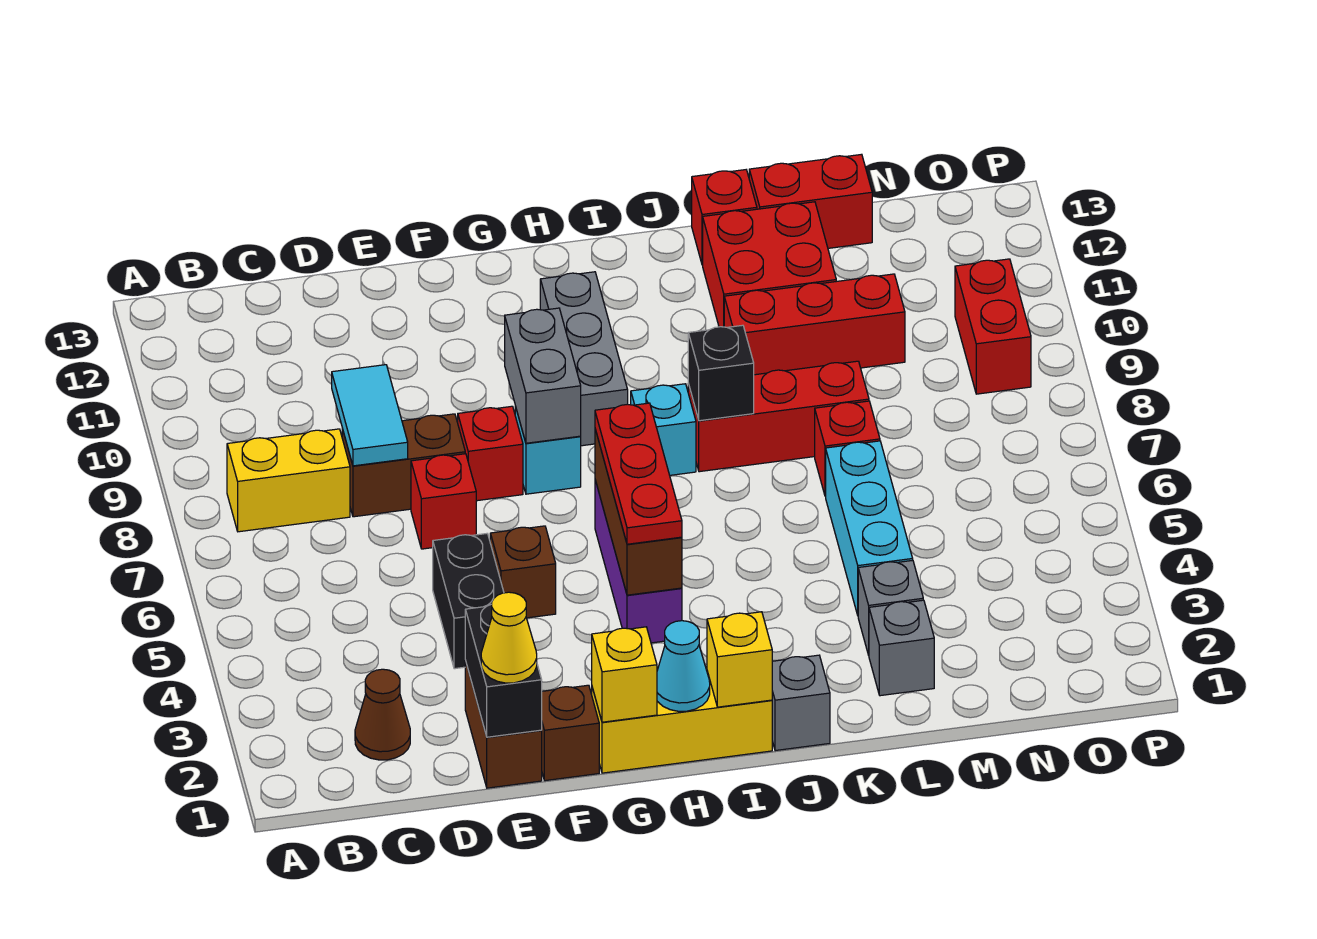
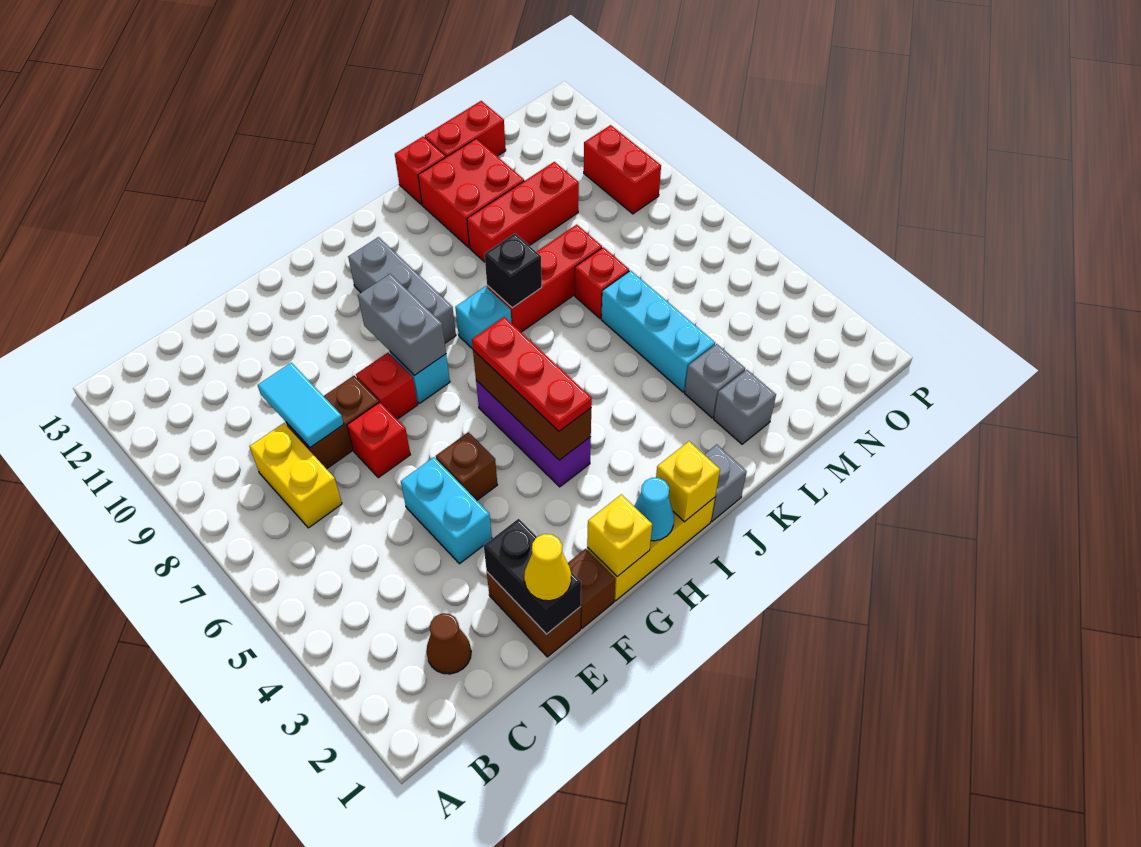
yellow brick B8:C8 level 1 -> yellow brick C7:C8 level 1
black brick E4:E5 level 1 -> cyan brick E4:E5 level 1

